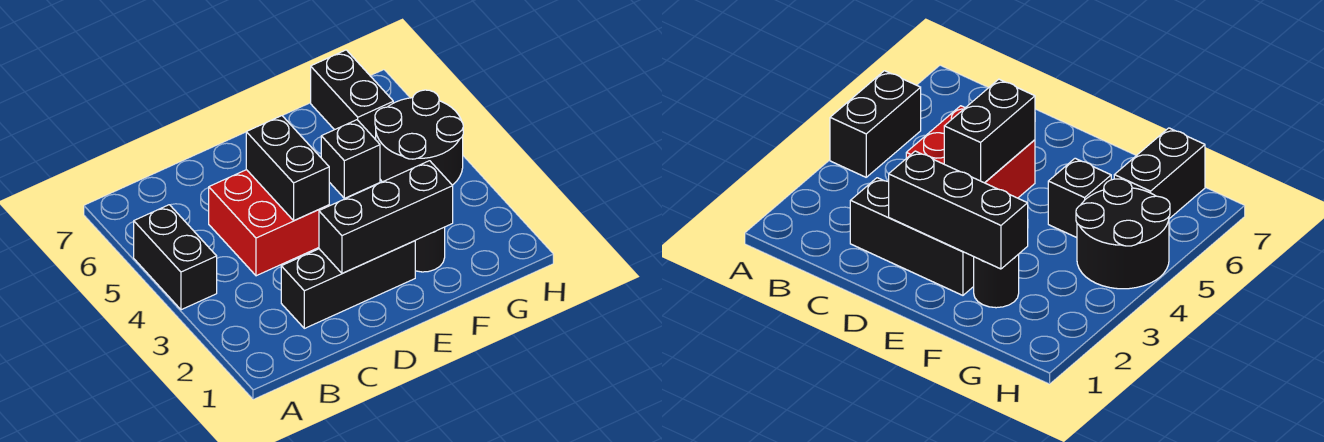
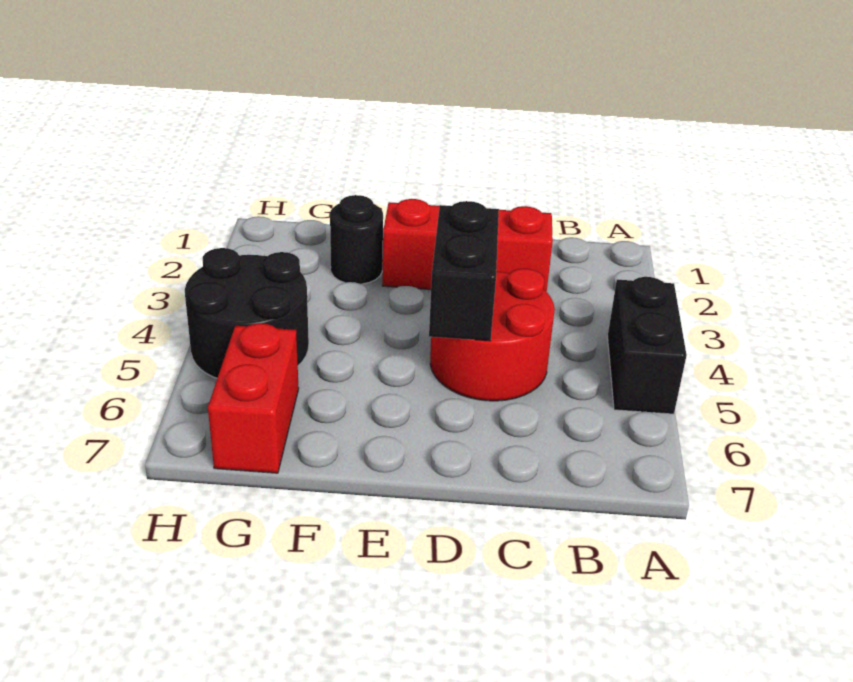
black brick C2:E2 level 1 -> red brick C2:E2 level 1
red brick C4:D5 level 1 -> red round brick C4:D5 level 1
black brick D2:F2 level 2 -> none
black brick F5 level 1 -> none
black brick G6:G7 level 1 -> red brick G6:G7 level 1

